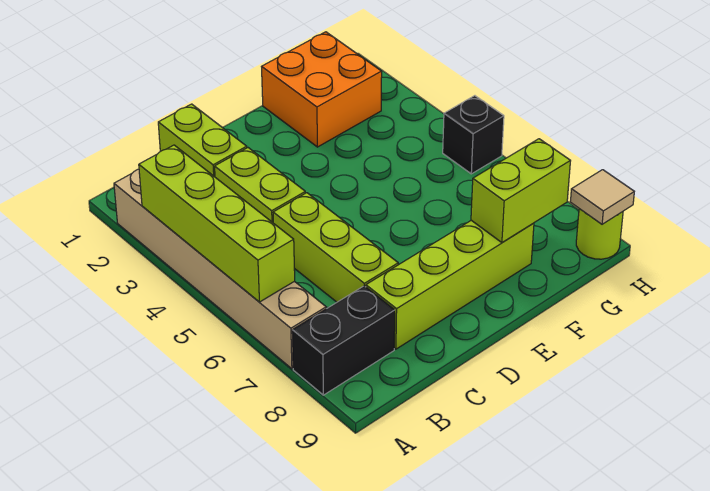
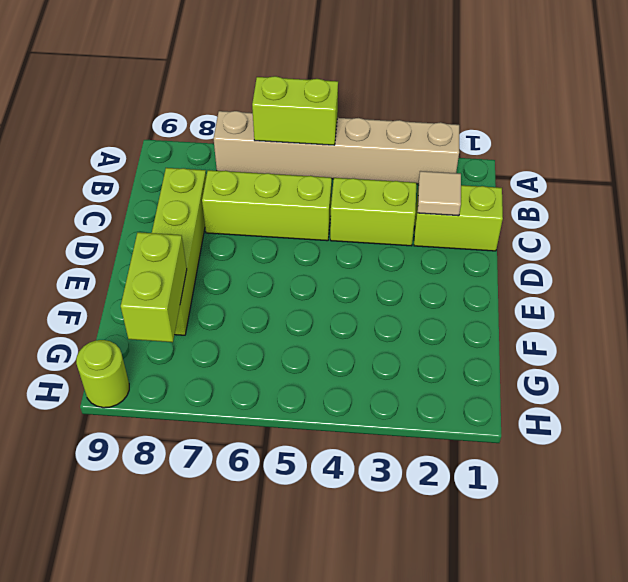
lime brick A3:A6 level 2 -> lime brick A5:A6 level 2
black brick A8:B8 level 1 -> none
orange brick F1:G2 level 1 -> none
black brick H5 level 1 -> none
tan tile H9 level 2 -> tan tile C2 level 2

